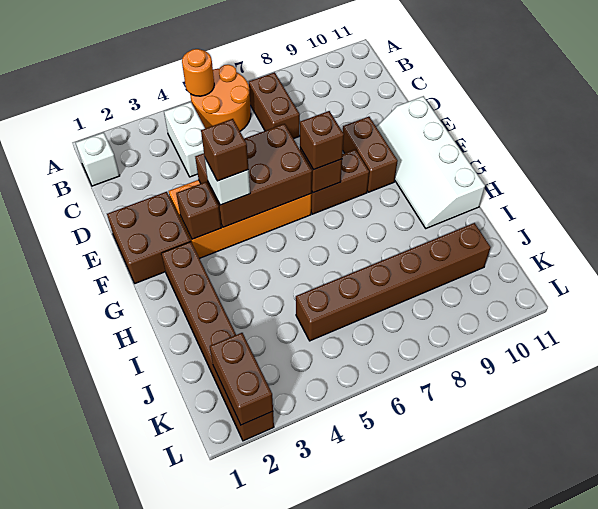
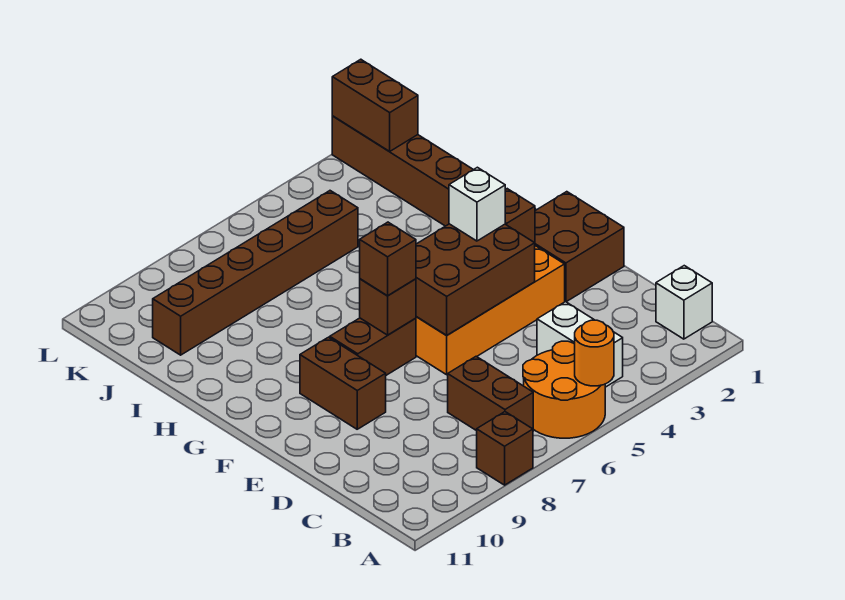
white slope E10:H11 level 1 top 11 -> none
brown brick F4 level 4 -> brown brick A8 level 1

